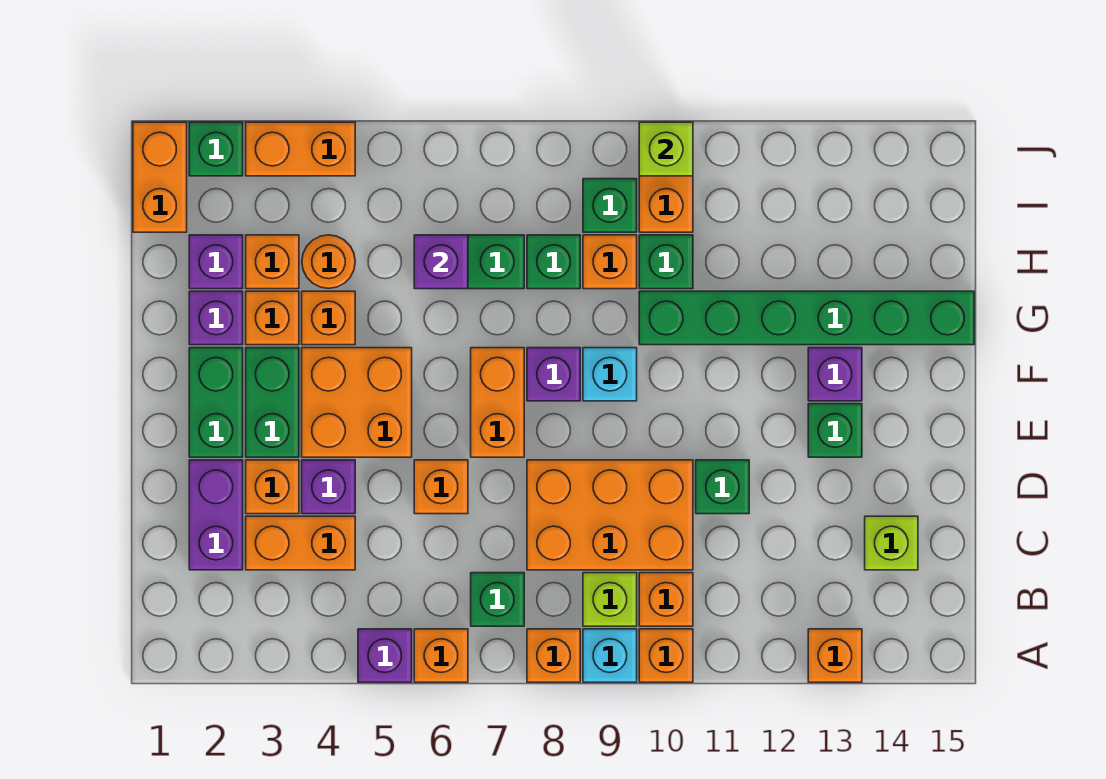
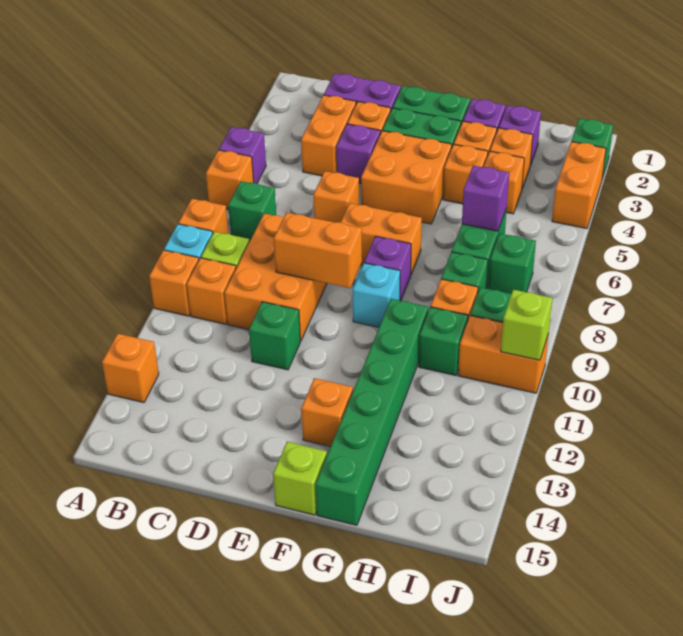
lime brick C14 level 1 -> lime brick F15 level 1
green brick E13 level 1 -> green brick I7 level 1
purple brick F13 level 1 -> orange brick F13 level 1
orange round brick H4 level 1 -> orange brick H4 level 1
orange brick I1:J1 level 1 -> orange brick D9:E9 level 2

